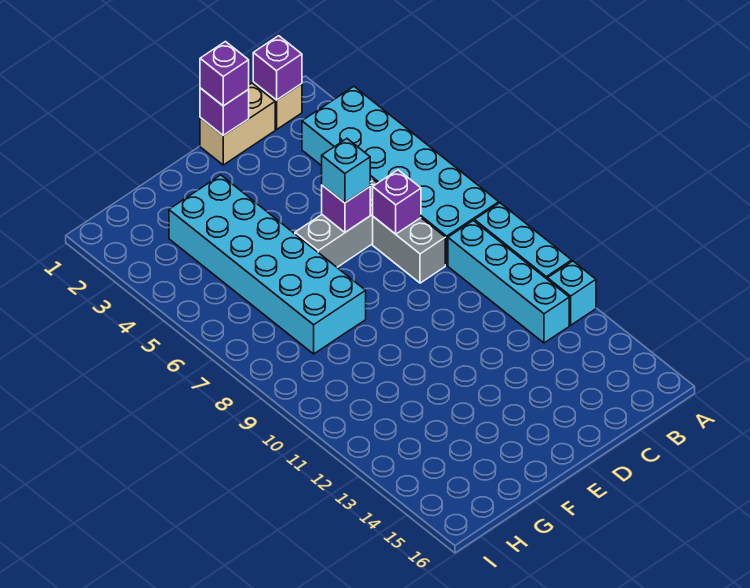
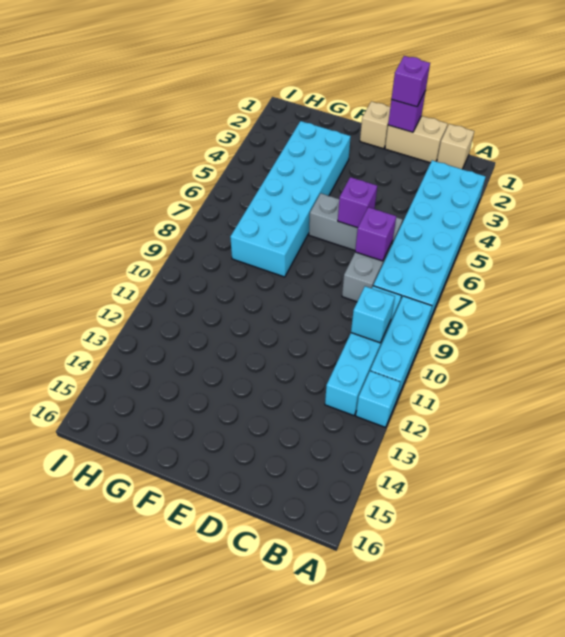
purple brick B1 level 2 -> none
cyan brick D6 level 3 -> cyan brick B10 level 2
none -> tan brick E1 level 1

